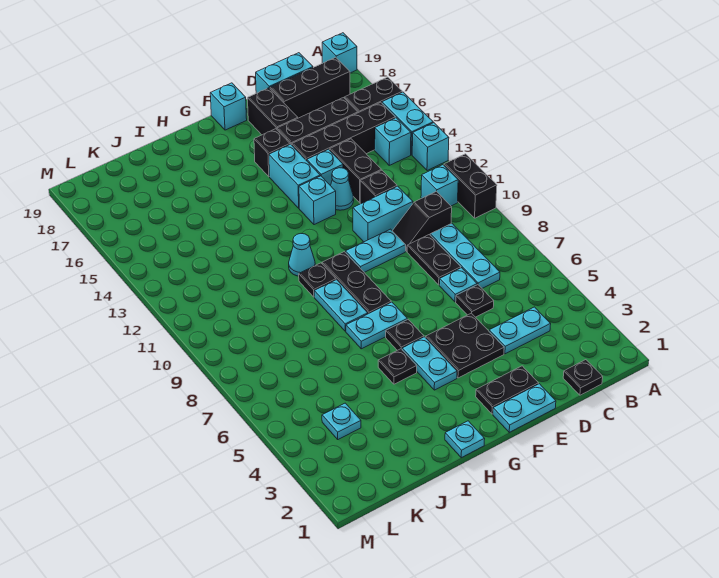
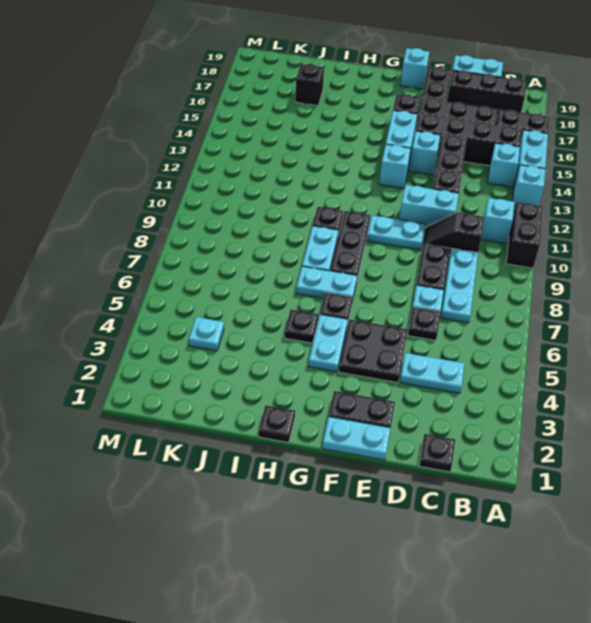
cyan brick A19 level 1 -> none
cyan cone E13 level 1 -> none
cyan plate H1 level 1 -> black plate H1 level 1
cyan cone H11 level 1 -> none
none -> black brick J17 level 1

